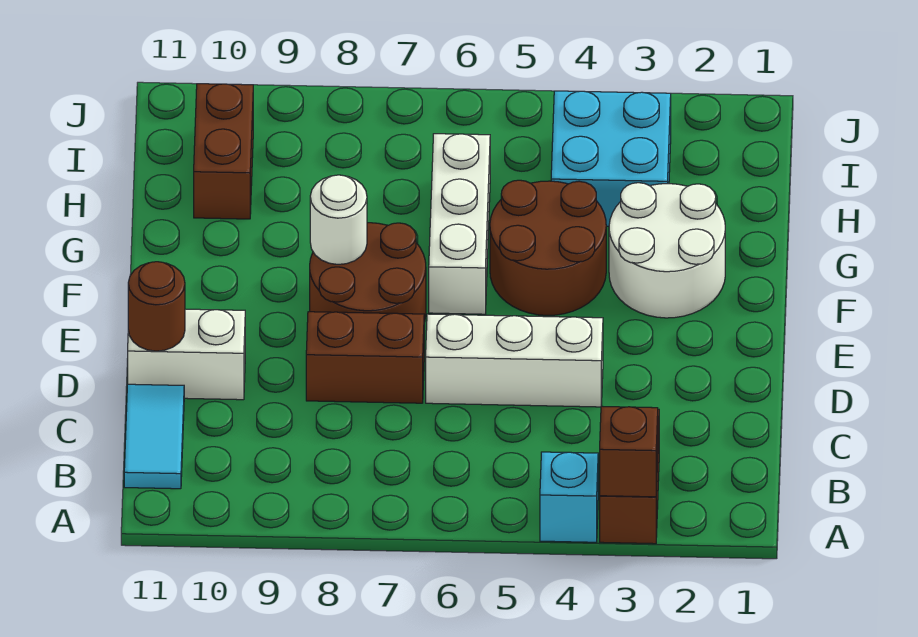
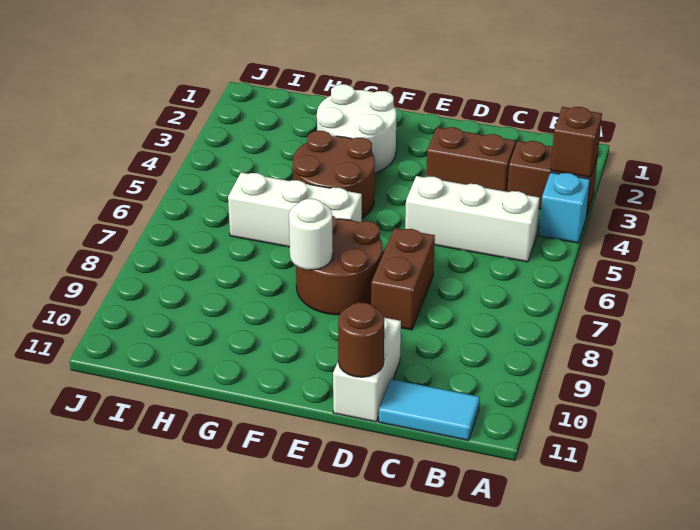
white brick D4:D6 level 1 -> white brick B5:D5 level 1
cyan brick H3:I4 level 1 -> none
brown brick H10:I10 level 1 -> brown brick C3:D3 level 1

